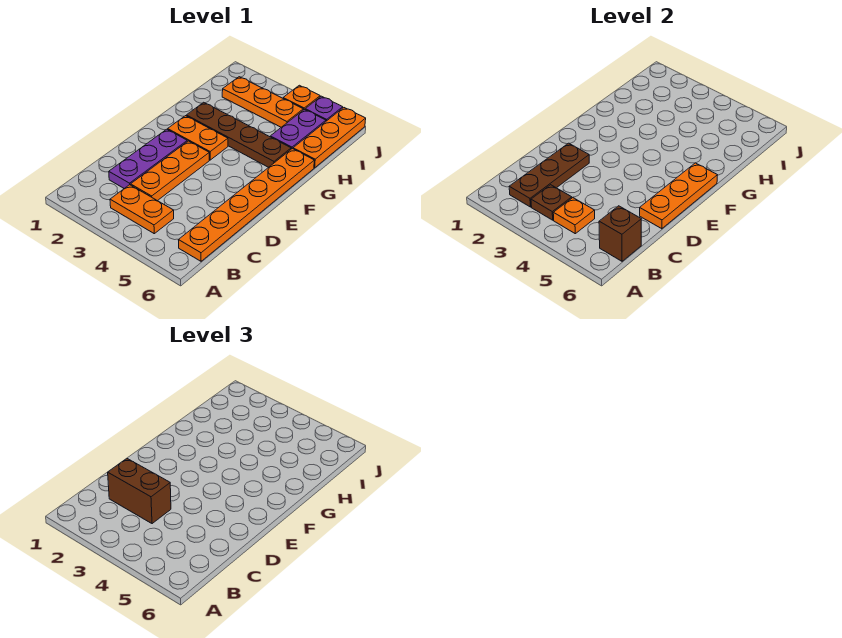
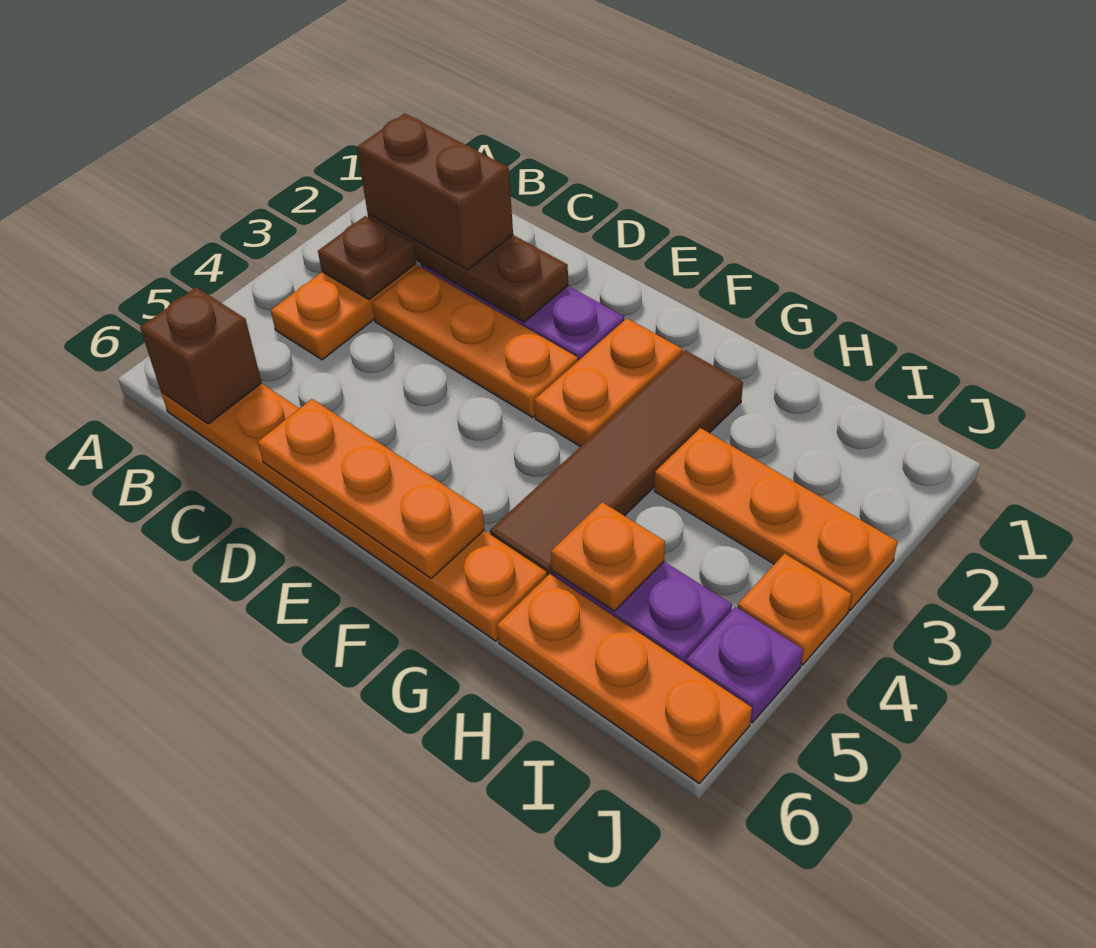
orange plate B4 level 2 -> orange plate H5 level 2
brown brick C2:C3 level 3 -> brown brick B2:C2 level 3
brown plate G2:G5 level 1 -> brown tile G2:G5 level 1
orange plate I2:I4 level 1 -> orange plate H3:J3 level 1

